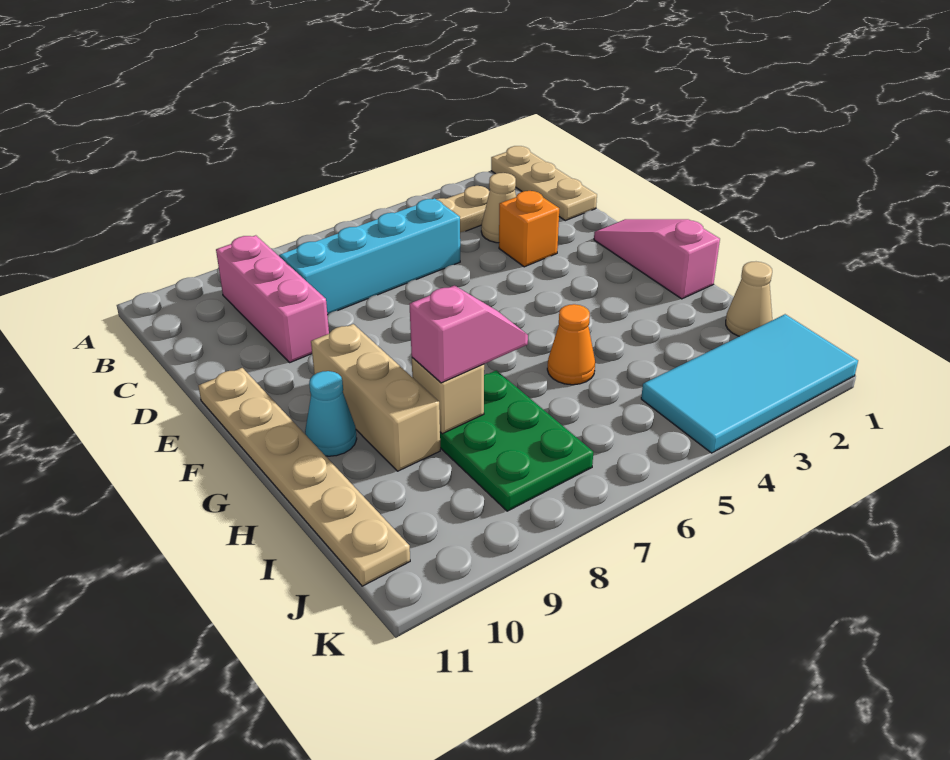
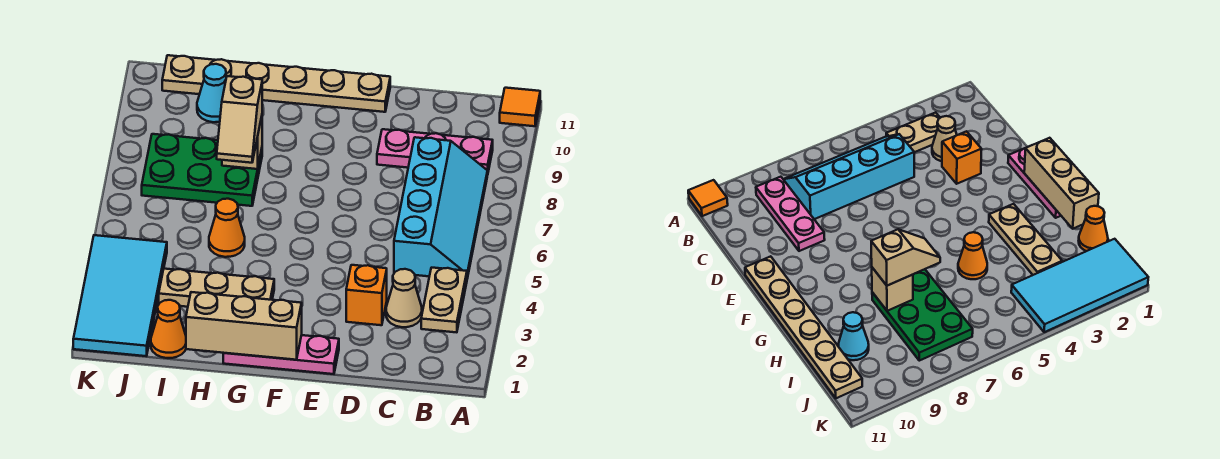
tan plate A1:C1 level 1 -> tan plate G3:I3 level 1
none -> orange tile A11 level 1
pink brick B9:D9 level 1 -> pink plate B9:D9 level 1
pink slope E1:G1 level 1 top G -> pink plate E1:G1 level 1
tan brick F9:H9 level 1 -> tan brick F1:H1 level 2
cyan cone G10 level 1 -> cyan cone I10 level 1
pink slope H7:H8 level 3 top 8 -> tan slope H7:H8 level 3 top 8
tan cone I1 level 1 -> orange cone I1 level 1

